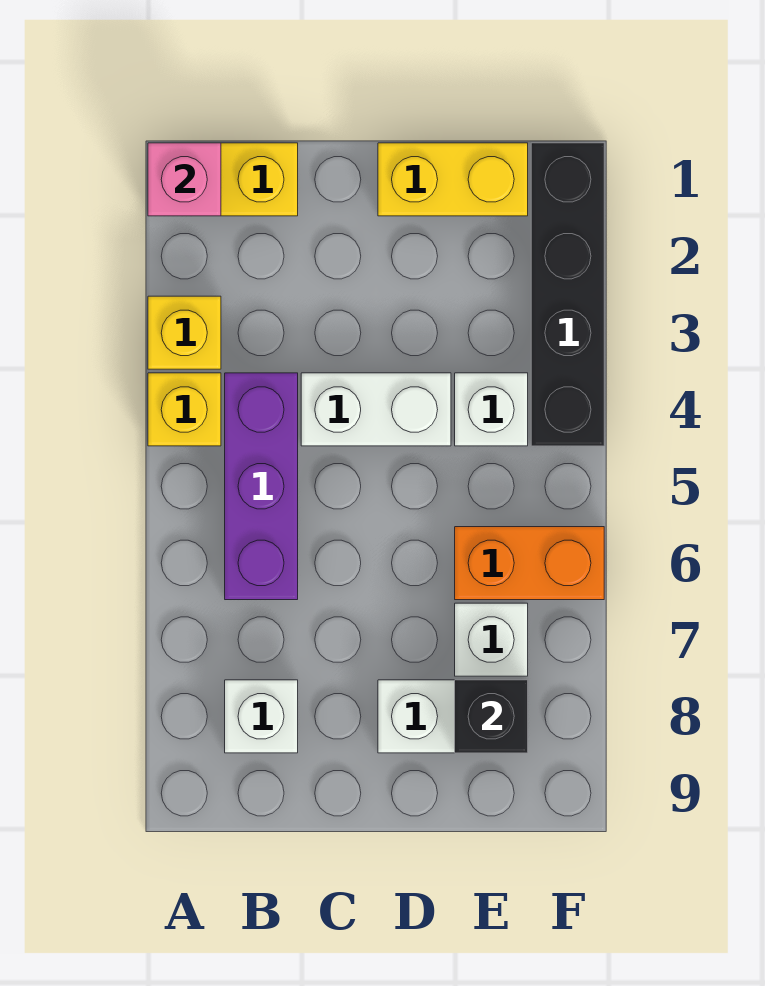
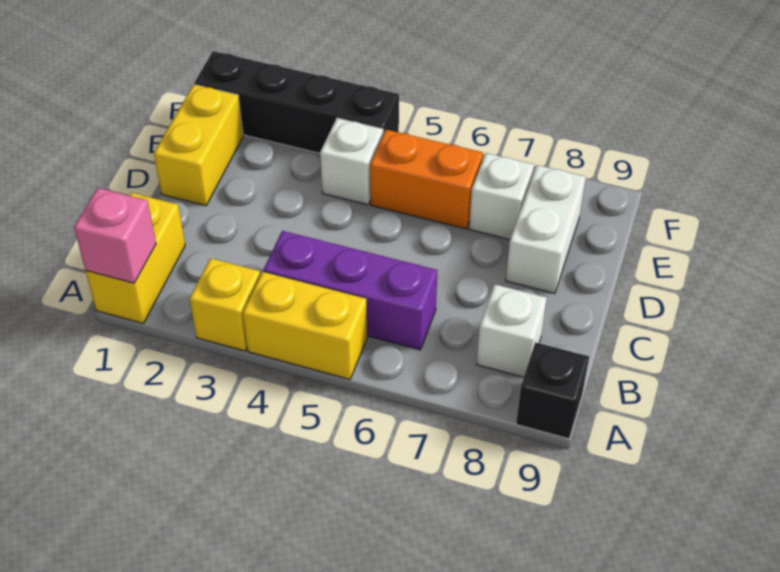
yellow brick A4 level 1 -> yellow brick A4:A5 level 1
white brick C4:D4 level 1 -> none
orange brick E6:F6 level 1 -> orange brick E5:E6 level 1
black brick E8 level 2 -> black brick A9 level 1

